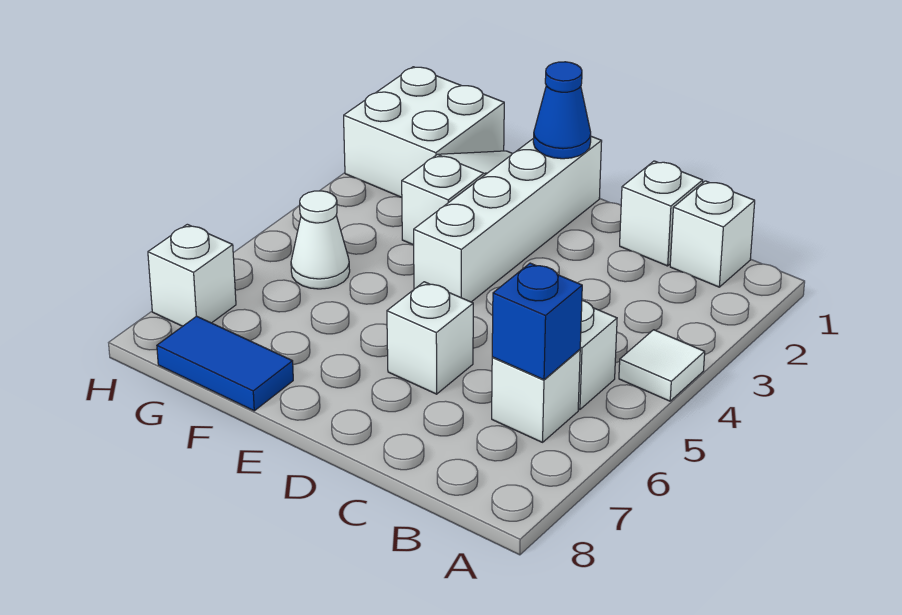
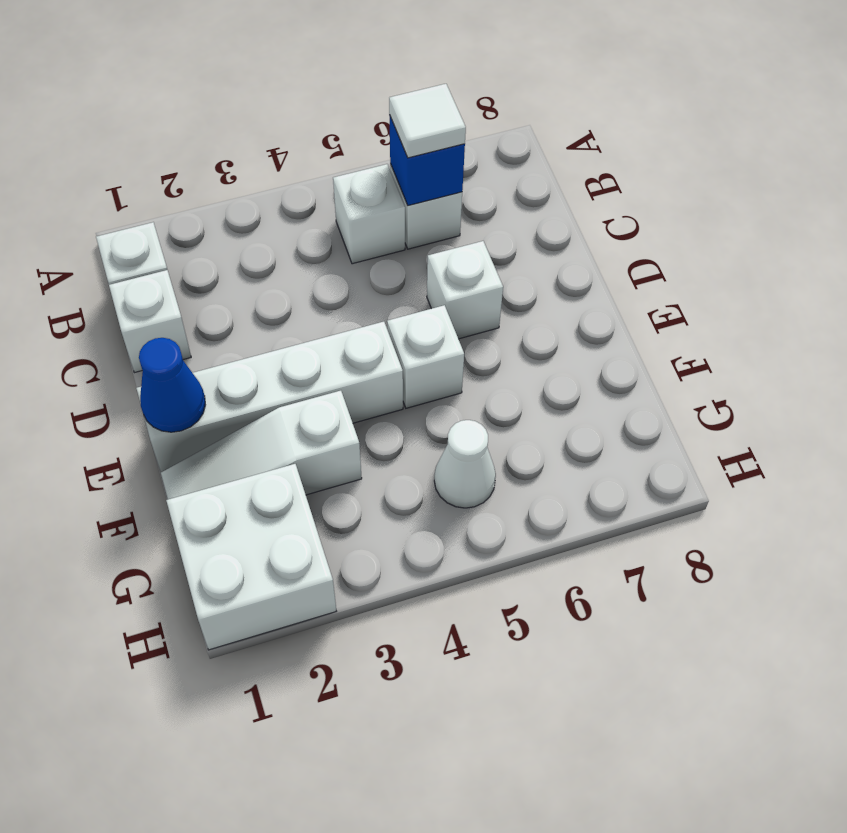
white tile A4 level 1 -> white tile B6 level 3
blue tile F8:G8 level 1 -> none
white brick H7 level 1 -> white brick E5 level 1

